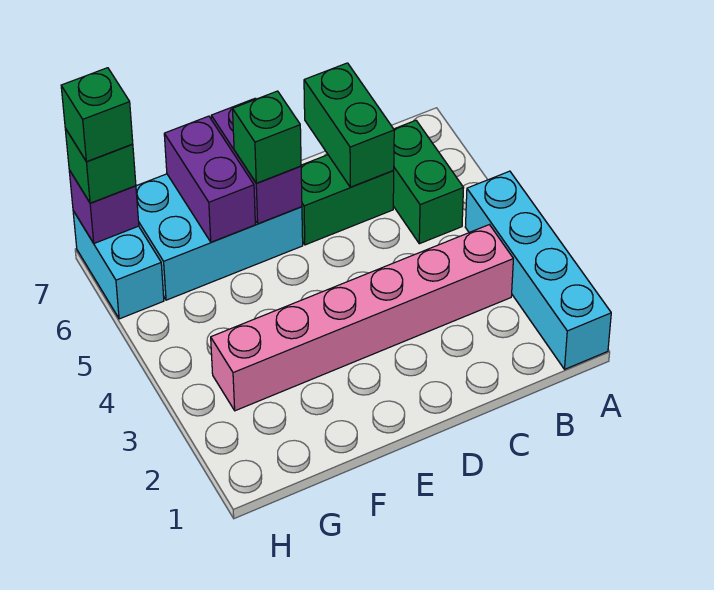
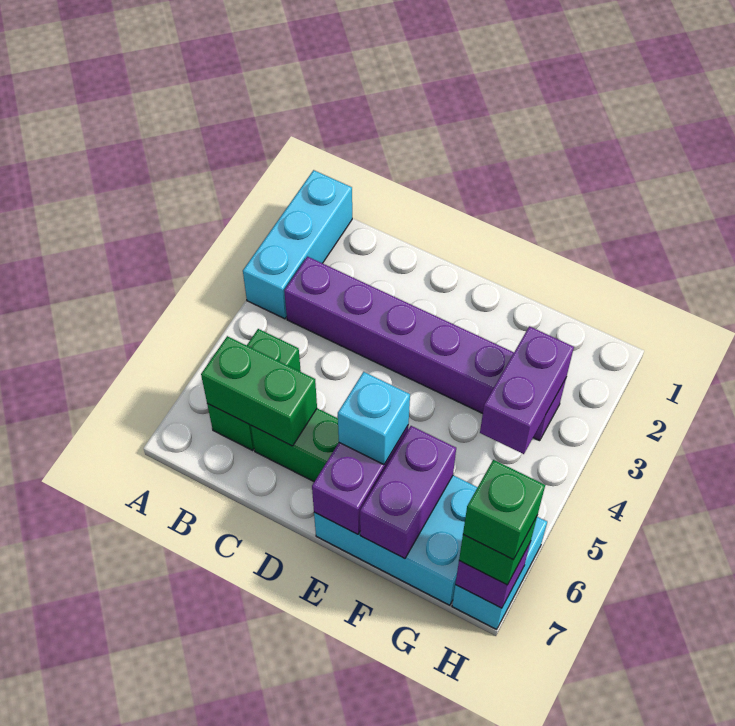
cyan brick A1:A4 level 1 -> cyan brick A1:A3 level 1
pink brick B3:G3 level 1 -> purple brick B3:G3 level 1
green brick C6:C7 level 2 -> green brick B6:C6 level 2
green brick E6 level 3 -> cyan brick E6 level 3
none -> purple brick G3:G4 level 2

